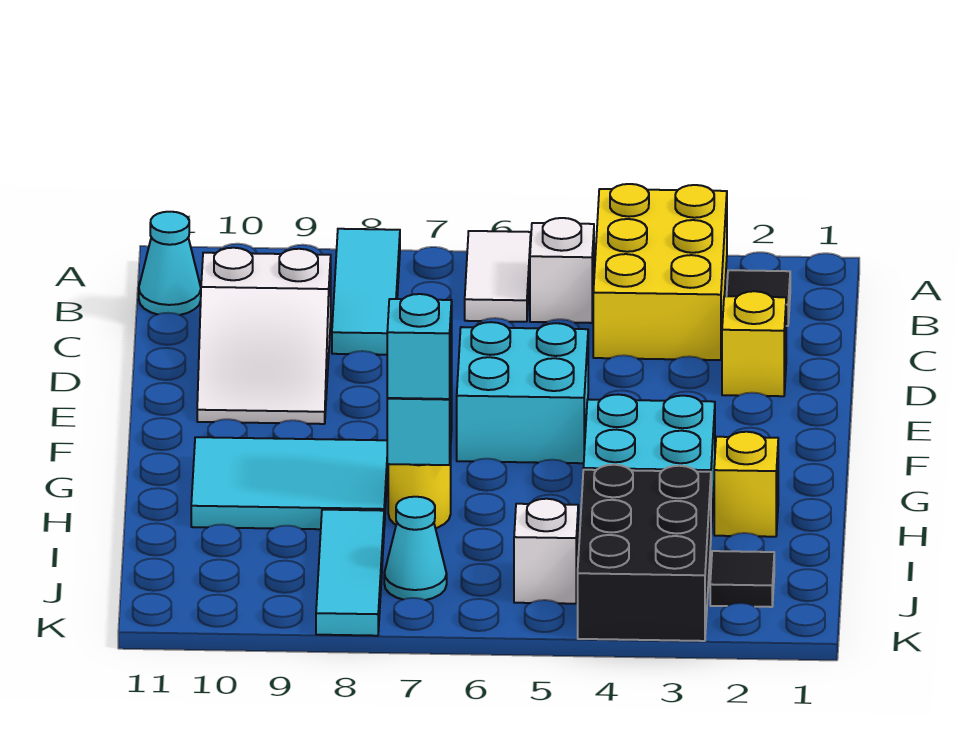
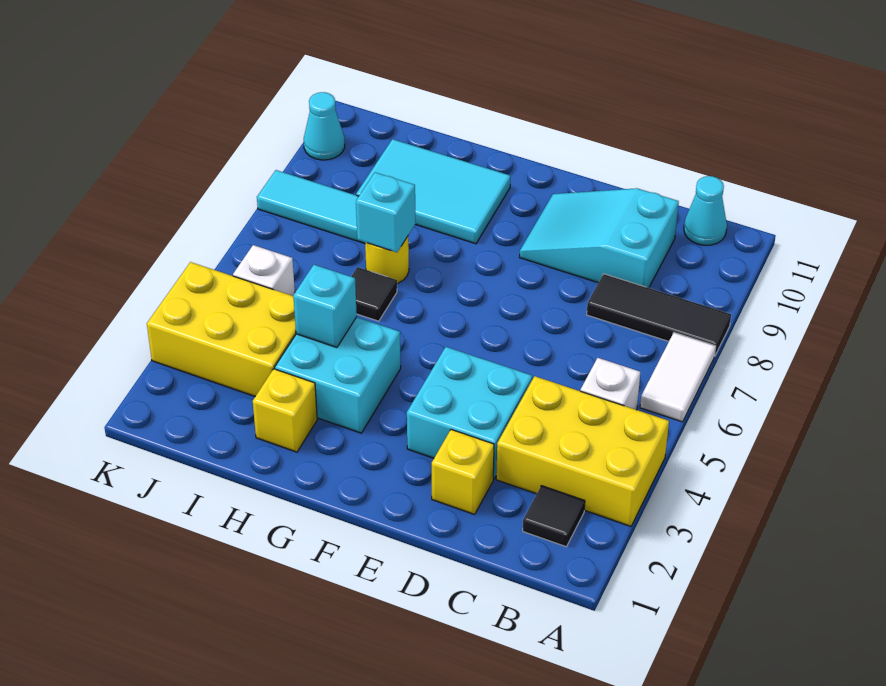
white tile A6:B6 level 1 -> white tile A6:A7 level 1
cyan tile A8:C8 level 1 -> black tile A8:C8 level 1
white slope C9:E10 level 1 top C -> cyan slope C9:E10 level 1 top C
cyan brick E5:F6 level 1 -> cyan brick D3:E4 level 1
cyan tile G8:H10 level 1 -> cyan tile G9:I10 level 1
cyan brick H7 level 3 -> cyan brick H4 level 2
black brick I3:K4 level 1 -> yellow brick I3:K4 level 1
black tile J2 level 1 -> black tile H6 level 1
cyan cone J7 level 1 -> cyan cone K10 level 1

